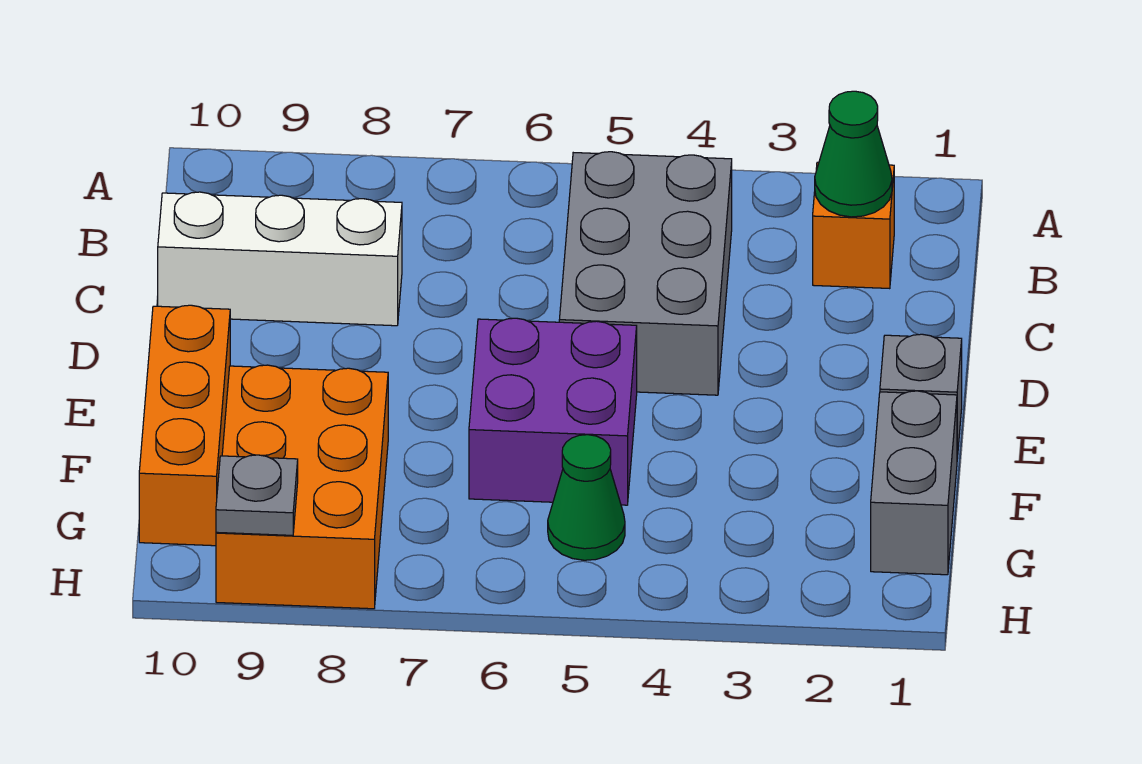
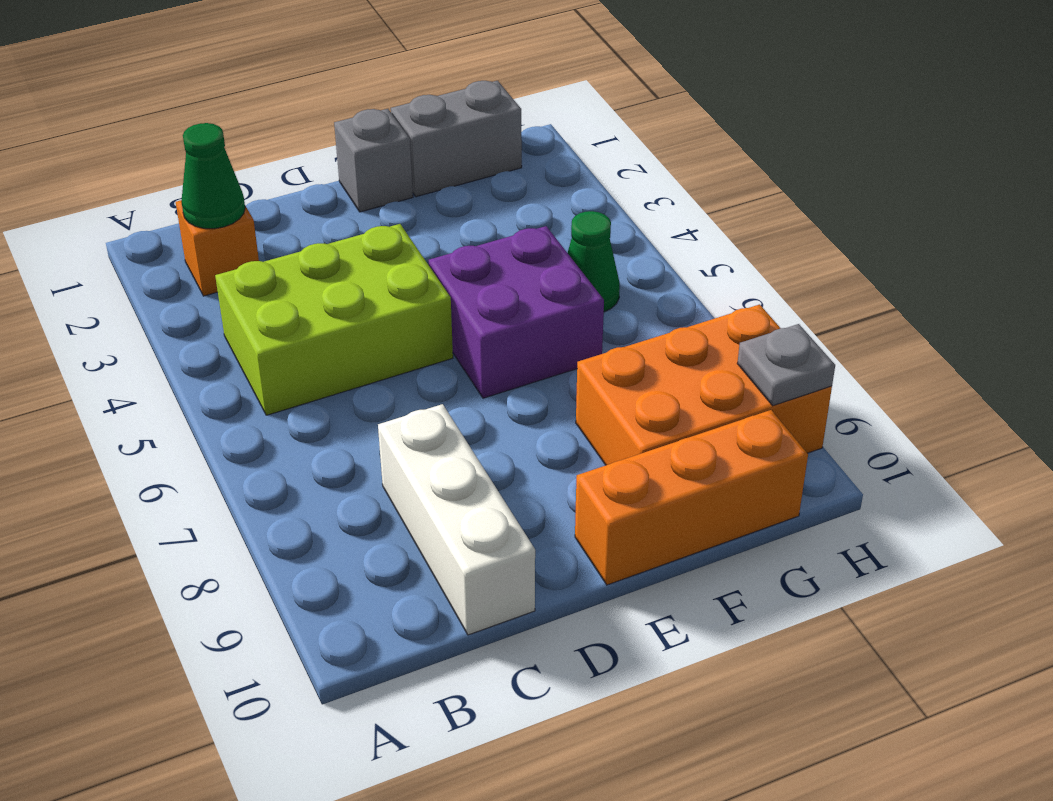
grey brick B4:D5 level 1 -> lime brick B4:D5 level 1

